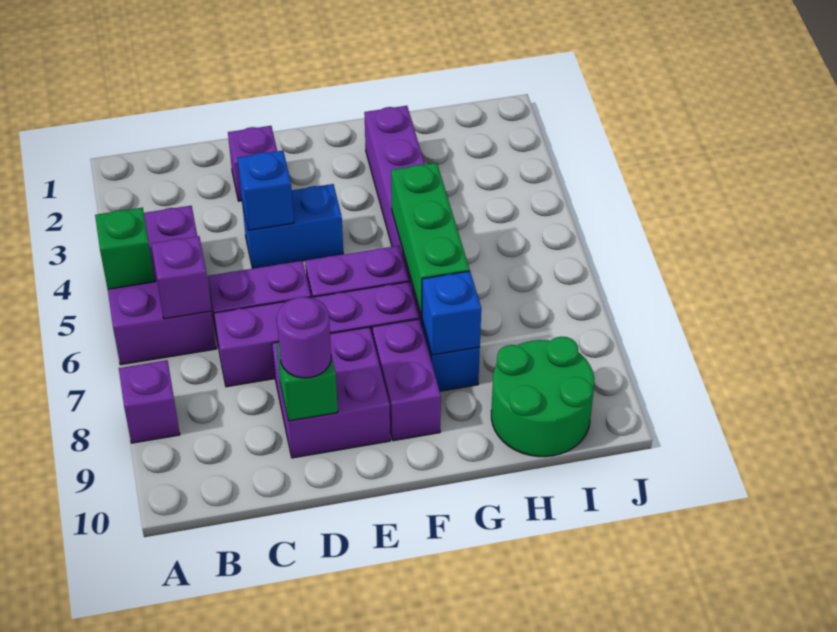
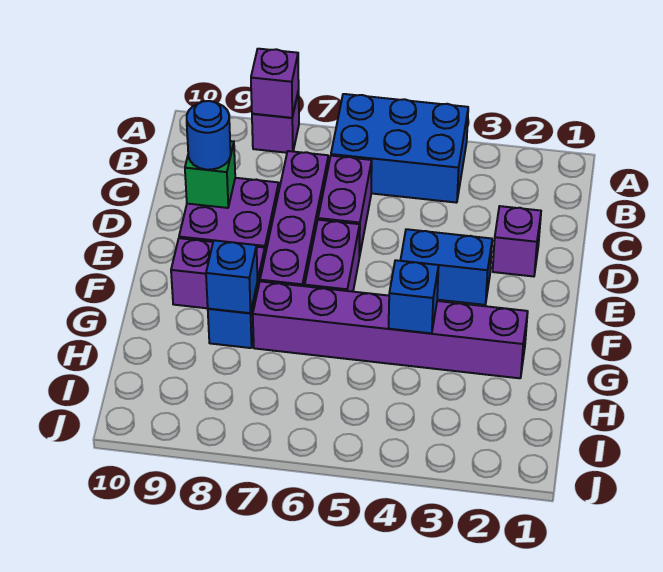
purple brick A4:B6 level 1 -> blue brick A4:B6 level 1
green brick A5 level 2 -> none
purple brick B6 level 2 -> purple brick A8 level 2
blue brick D4:E4 level 1 -> blue brick E3:E4 level 1
blue brick D4 level 2 -> blue brick G4 level 2
purple round brick D9 level 3 -> blue round brick D9 level 3
green brick G5:G7 level 2 -> none
green round brick H9:I10 level 1 -> none

